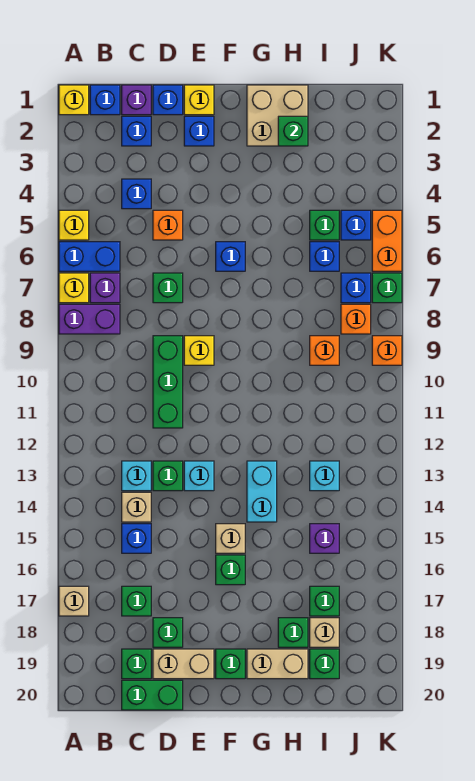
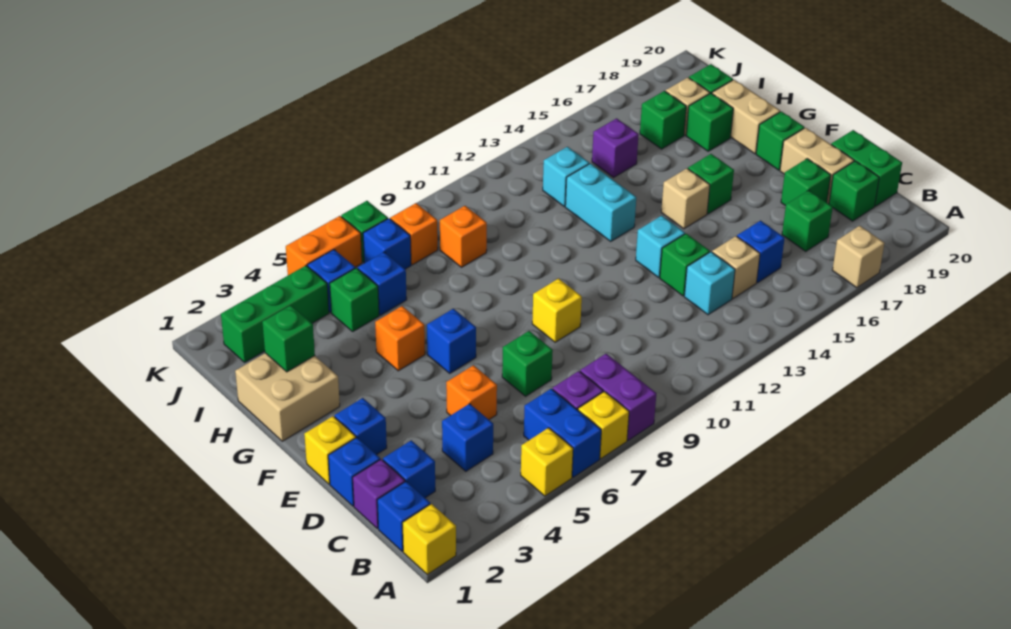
green brick D9:D11 level 1 -> green brick J2:J4 level 1
cyan brick G13:G14 level 1 -> cyan brick G13:H13 level 1
orange brick K9 level 1 -> orange brick G5 level 1

